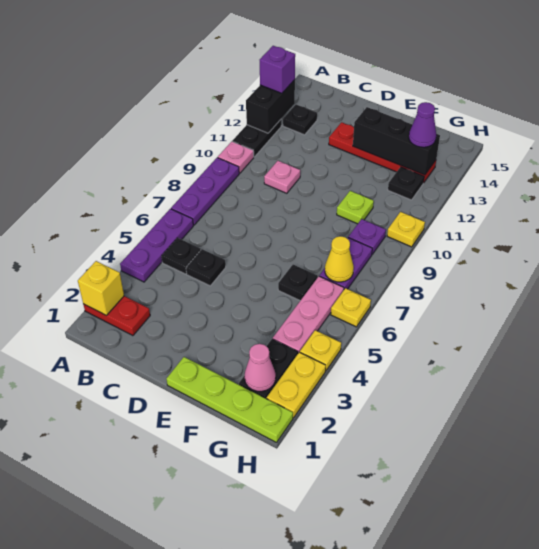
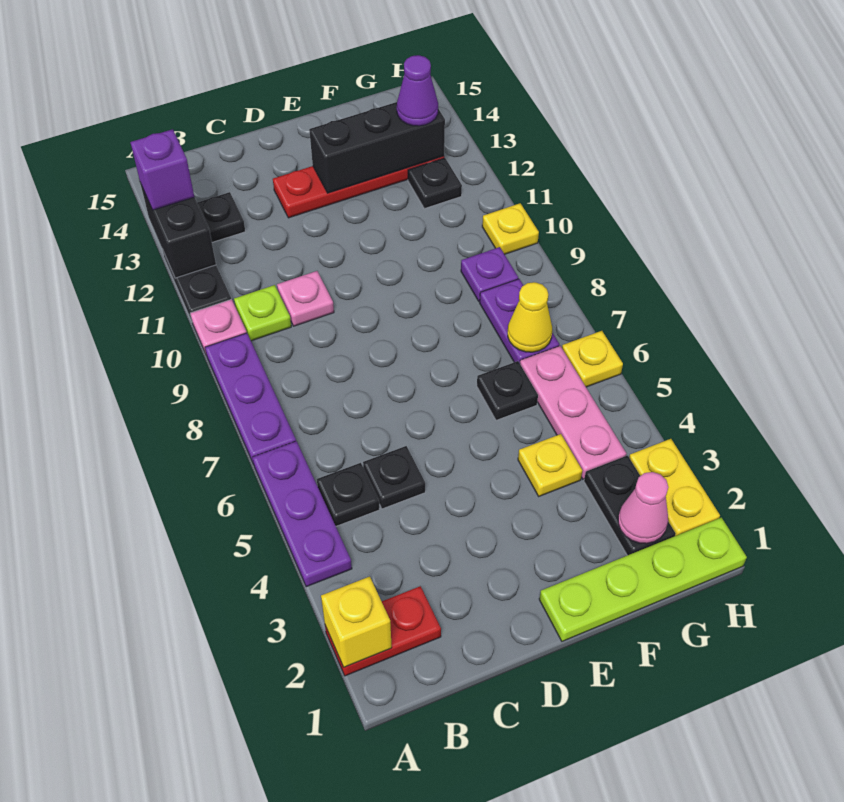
lime plate F10 level 1 -> lime plate B10 level 1
yellow plate H4 level 1 -> yellow plate F4 level 1

